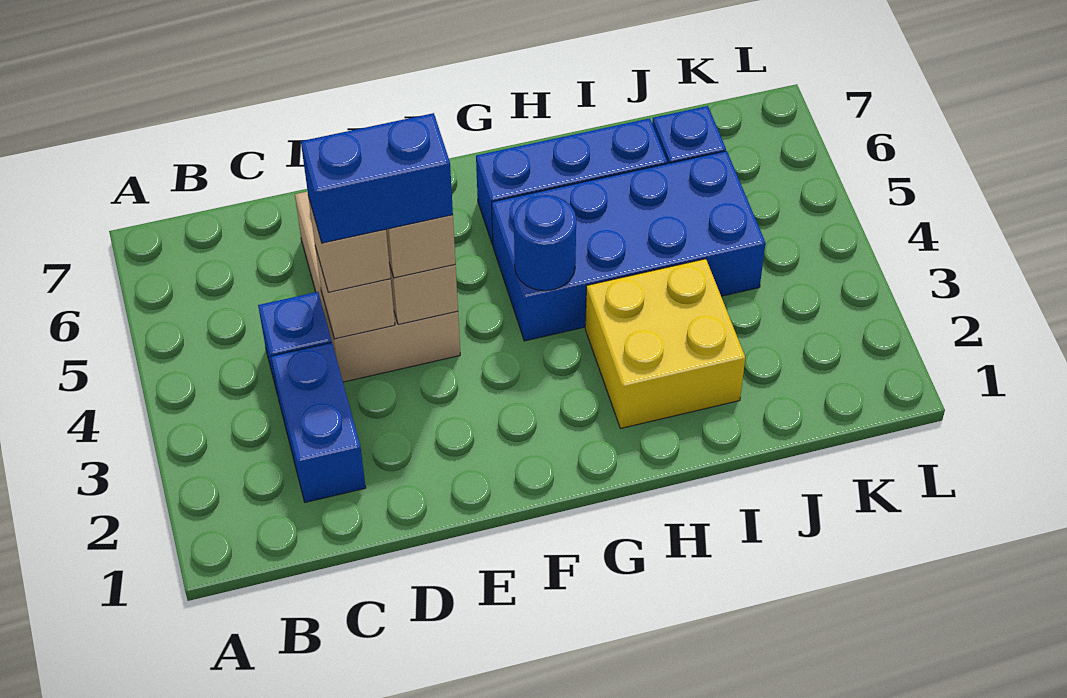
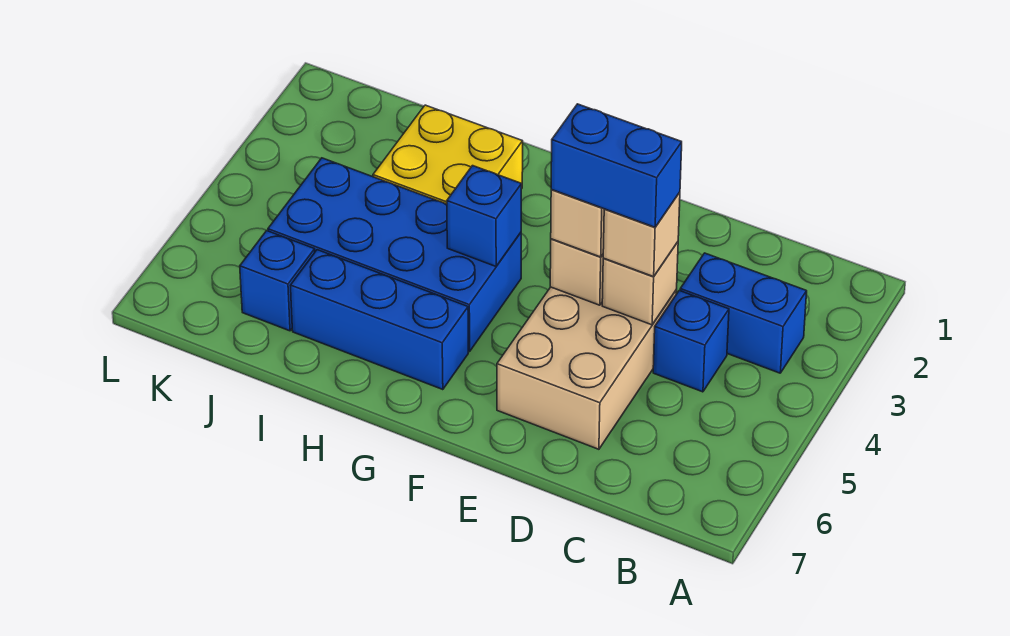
blue brick C2:C3 level 1 -> blue brick B3:C3 level 1
blue round brick G4 level 2 -> blue brick G4 level 2

